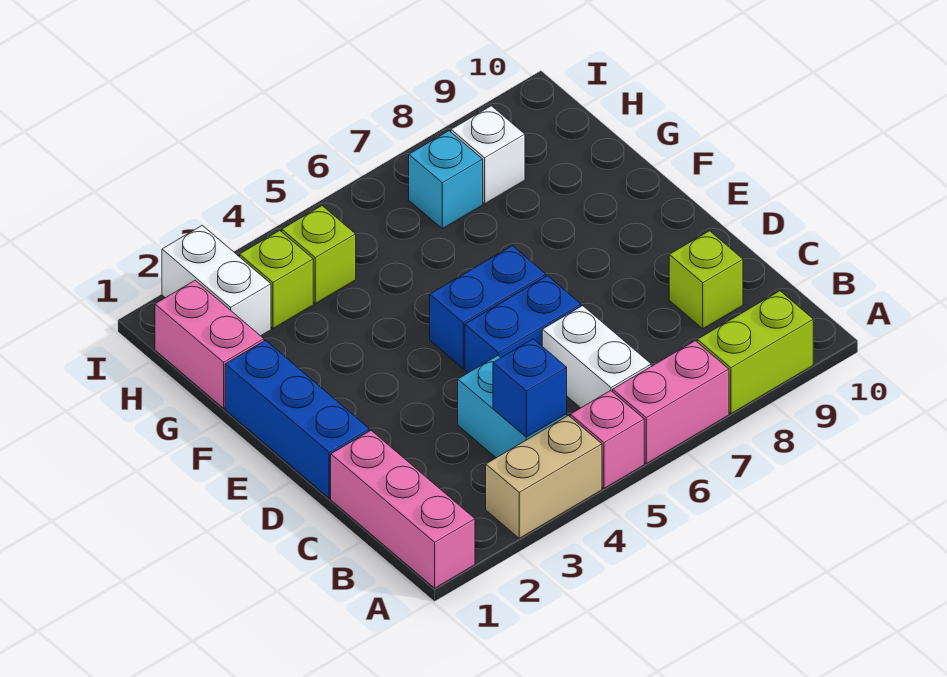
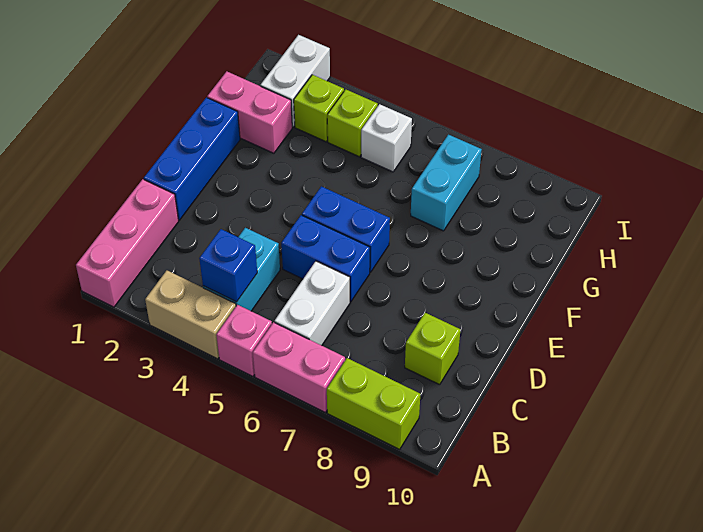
pink brick G1:H1 level 1 -> pink brick G1:G2 level 1
cyan brick H7 level 1 -> cyan brick G7:H7 level 1
white brick H8 level 1 -> white brick H5 level 1

